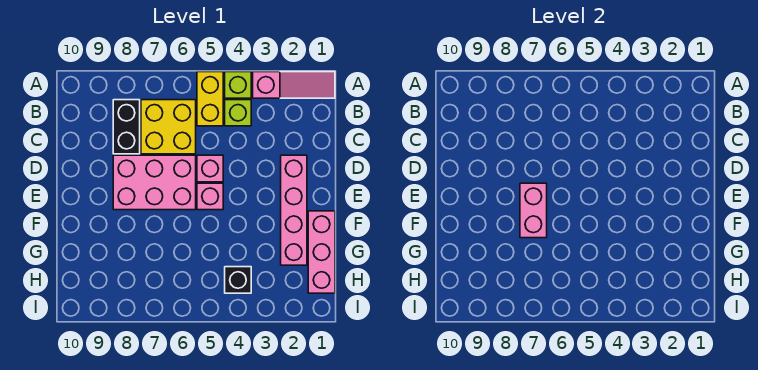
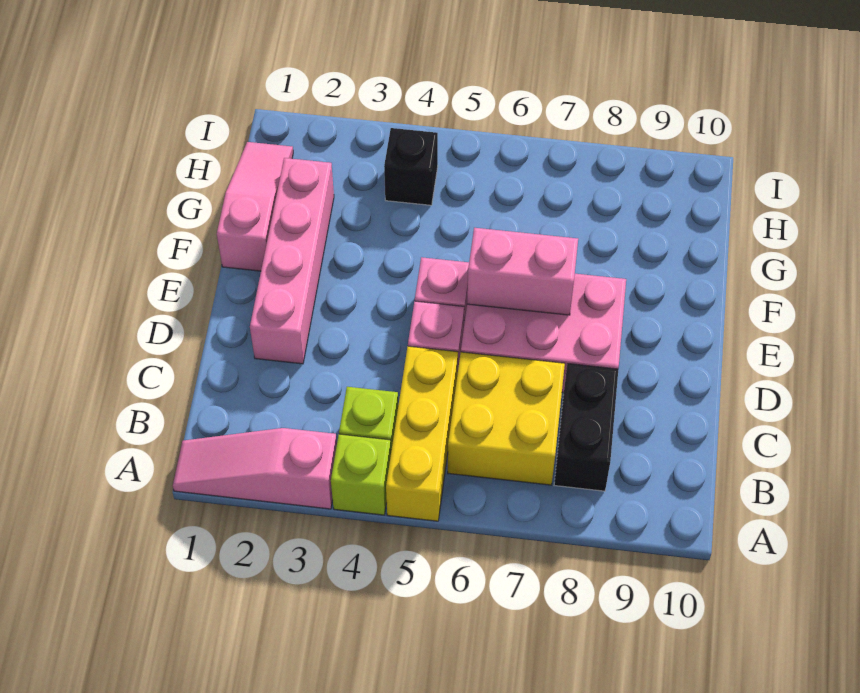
yellow brick A5:B5 level 1 -> yellow brick A5:C5 level 1
pink brick E7:F7 level 2 -> pink brick E6:E7 level 2
pink brick F1:H1 level 1 -> pink slope F1:H1 level 1 top F

